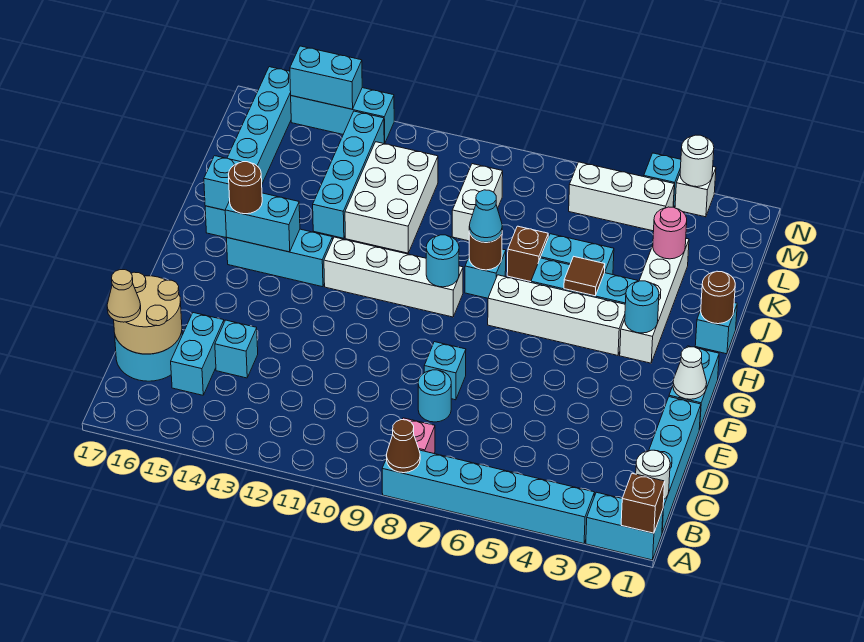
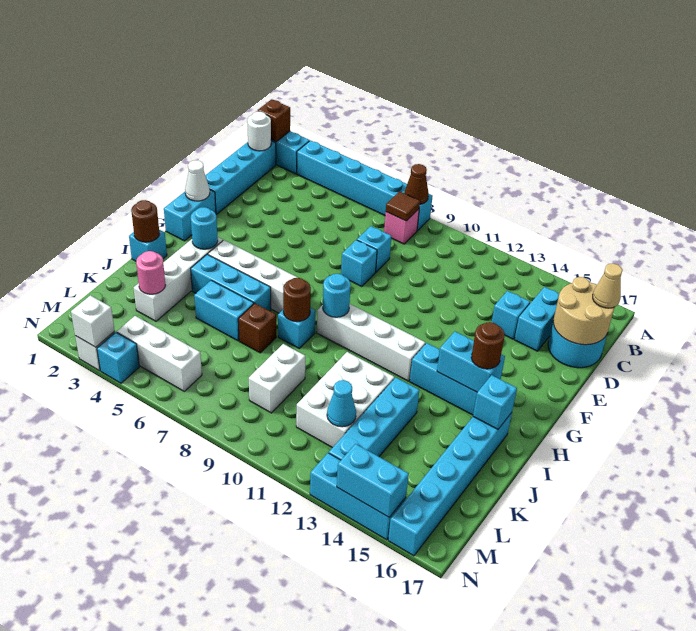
cyan round brick D8 level 1 -> cyan brick D8 level 1
brown tile I5 level 2 -> brown tile B8 level 2
cyan cone I8 level 3 -> cyan cone L12 level 2
white round brick N3 level 2 -> white brick N3 level 2

